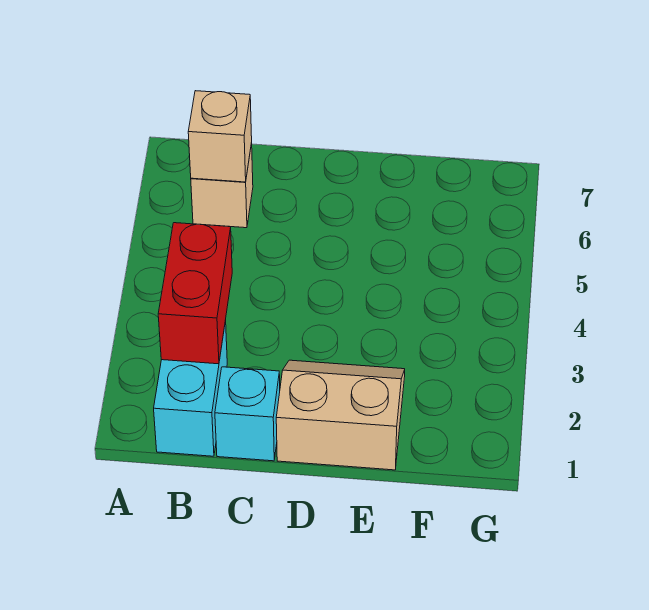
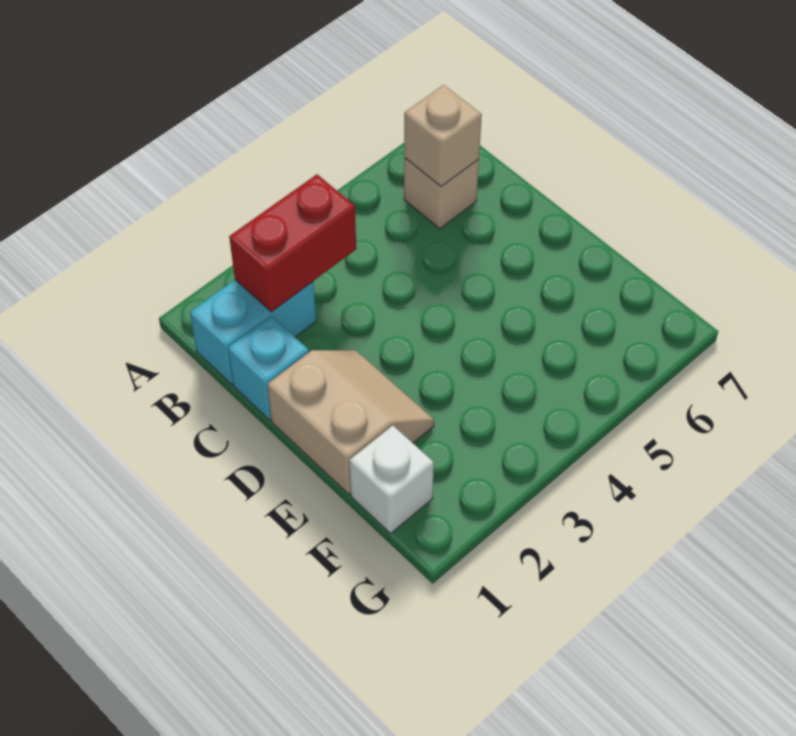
none -> white brick F1 level 1

